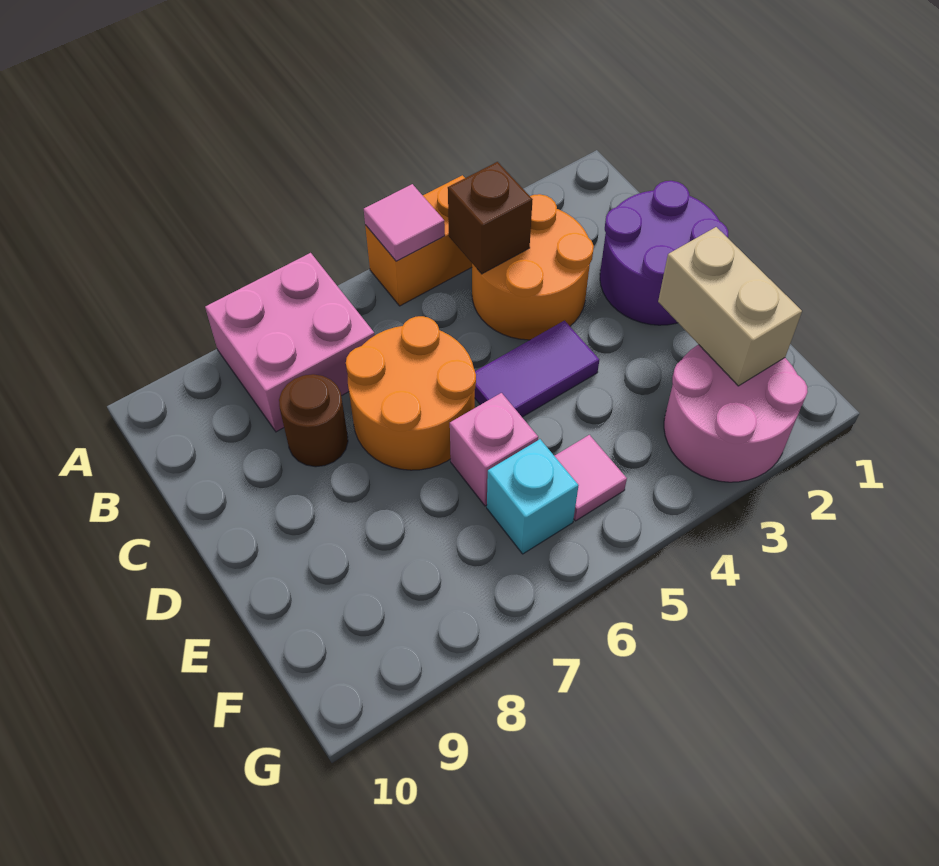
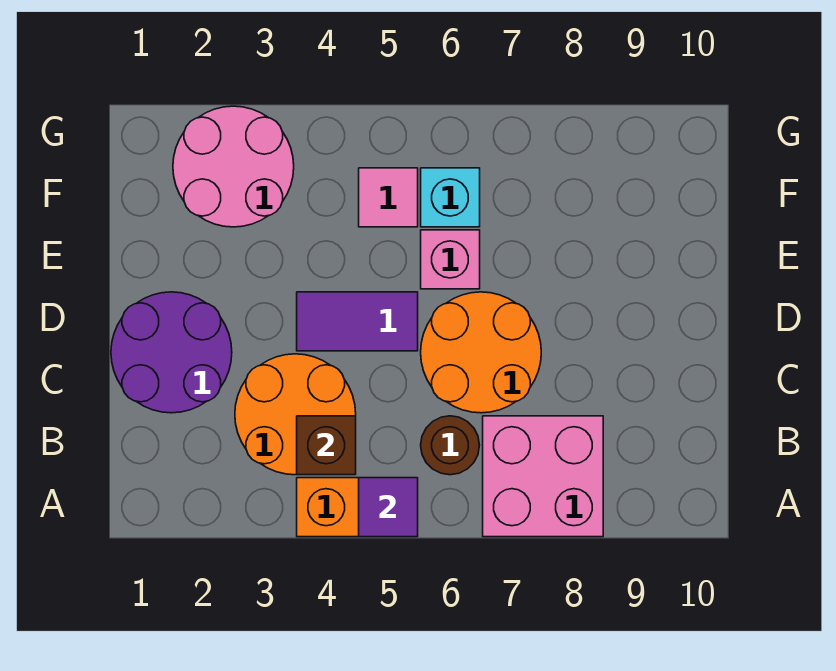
pink tile A5 level 2 -> purple tile A5 level 2
brown round brick C8 level 1 -> brown round brick B6 level 1
tan brick E2:F2 level 2 -> none

